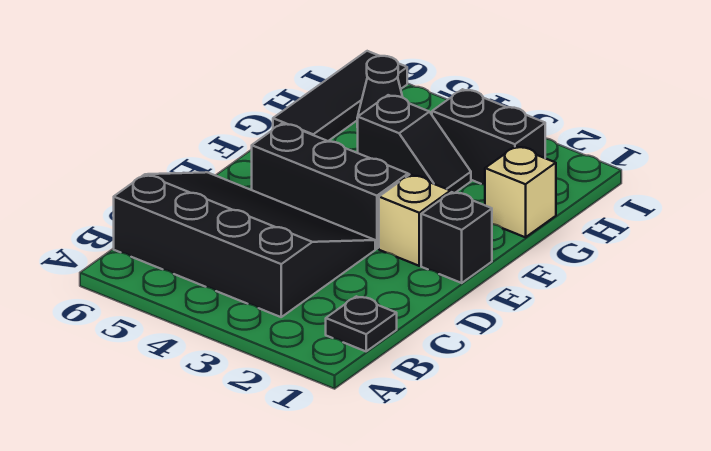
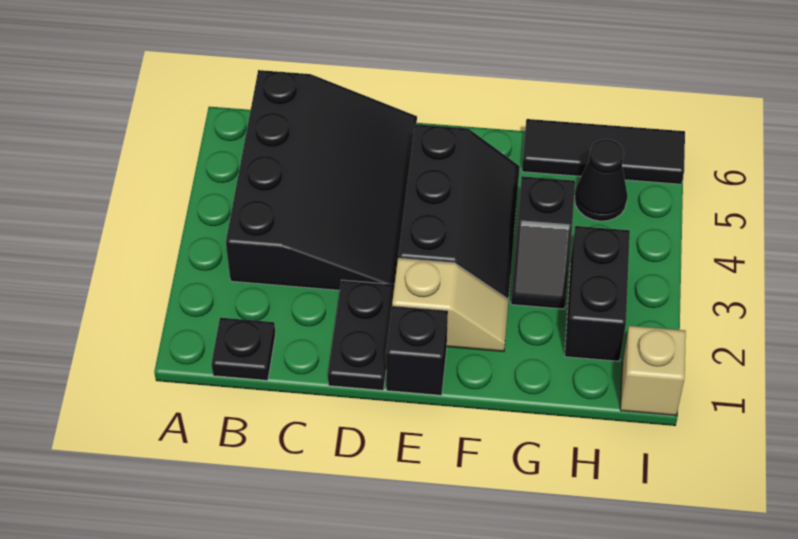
none -> black plate D1:D2 level 1
tan brick G1 level 1 -> tan brick I1 level 1

